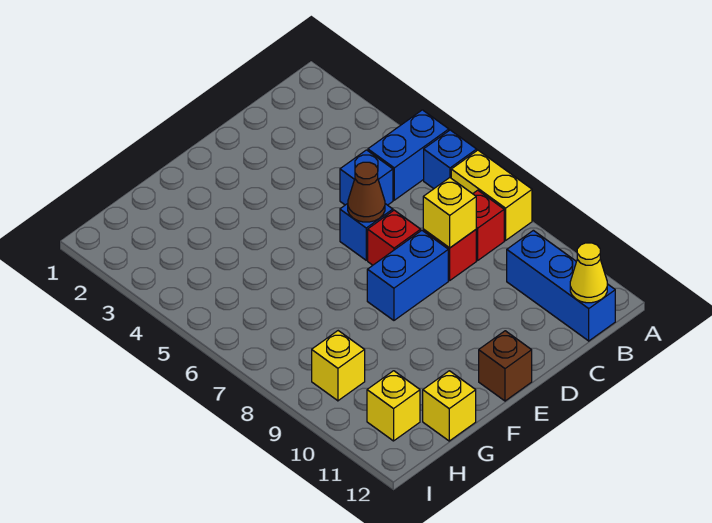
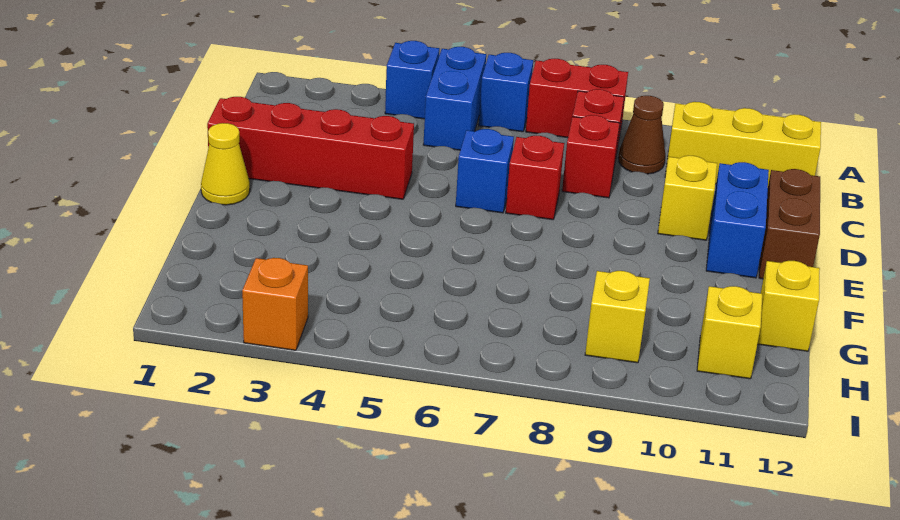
yellow brick A7:A8 level 1 -> red brick A7:A8 level 1
blue brick B10:B12 level 1 -> yellow brick B10:B12 level 1
yellow cone B12 level 2 -> yellow cone E1 level 1
blue brick C5 level 1 -> blue brick A4 level 1
yellow brick C8 level 2 -> yellow brick D10 level 1
none -> red brick D1:D4 level 1
brown cone D6 level 2 -> brown cone B9 level 1
blue brick D8:E8 level 1 -> blue brick D11:E11 level 1
brown brick E12 level 1 -> brown brick D12:E12 level 1
none -> orange brick I3 level 1

